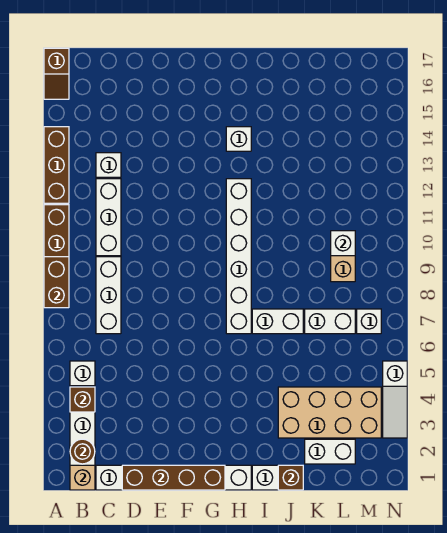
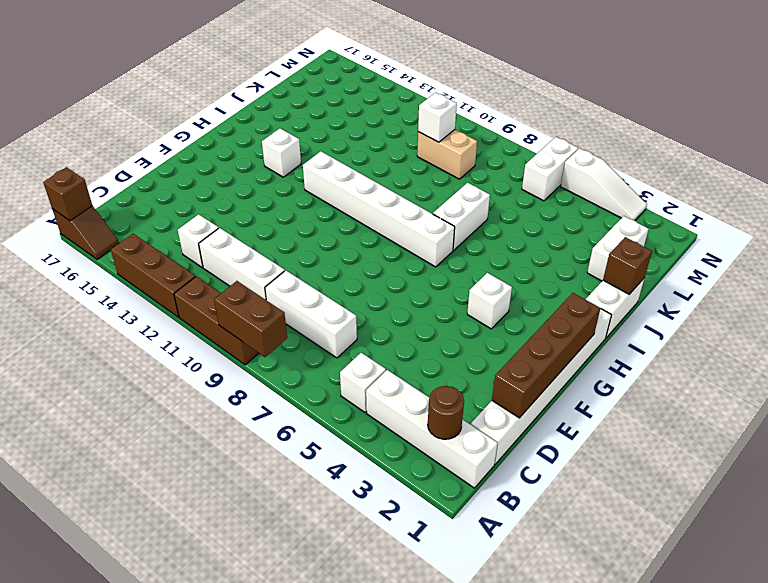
tan brick B1 level 2 -> none
brown brick B4 level 2 -> brown brick A17 level 2
tan brick J3:M4 level 1 -> none
white brick K7:L7 level 1 -> white brick M6:N6 level 1
white brick M7 level 1 -> white brick G4 level 1

